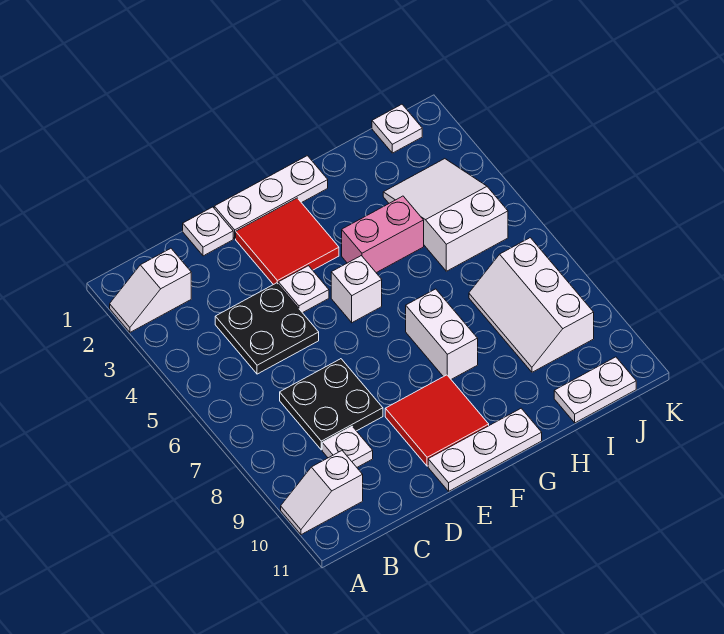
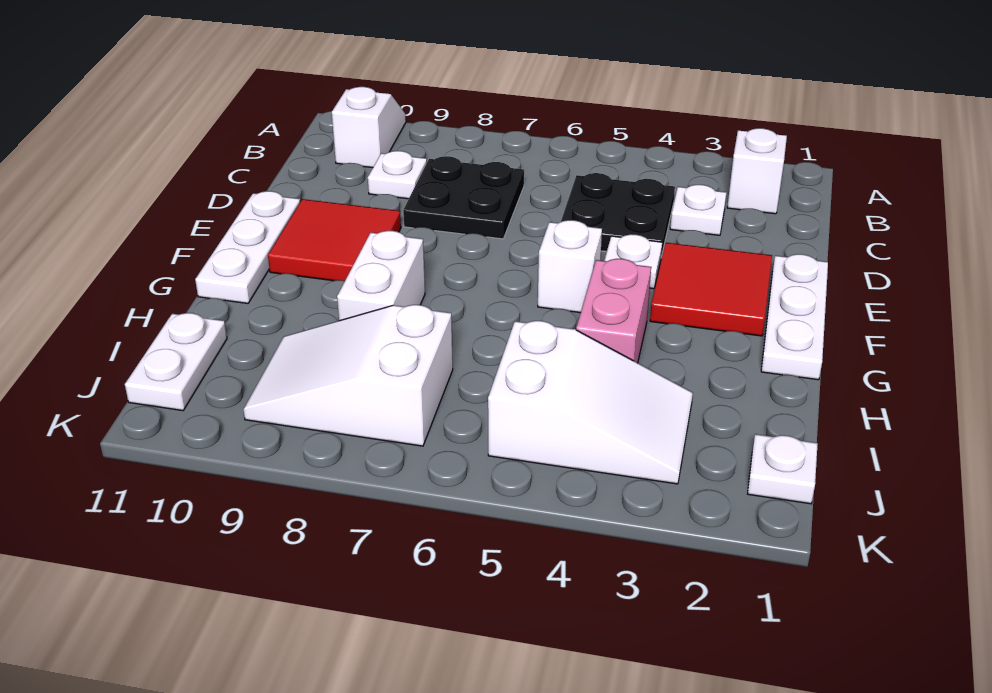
white plate D1 level 1 -> white plate C3 level 1
white brick G7:G8 level 1 -> white brick G8:H8 level 1
white slope I7:J9 level 1 top J -> white slope I7:J9 level 1 top 7

